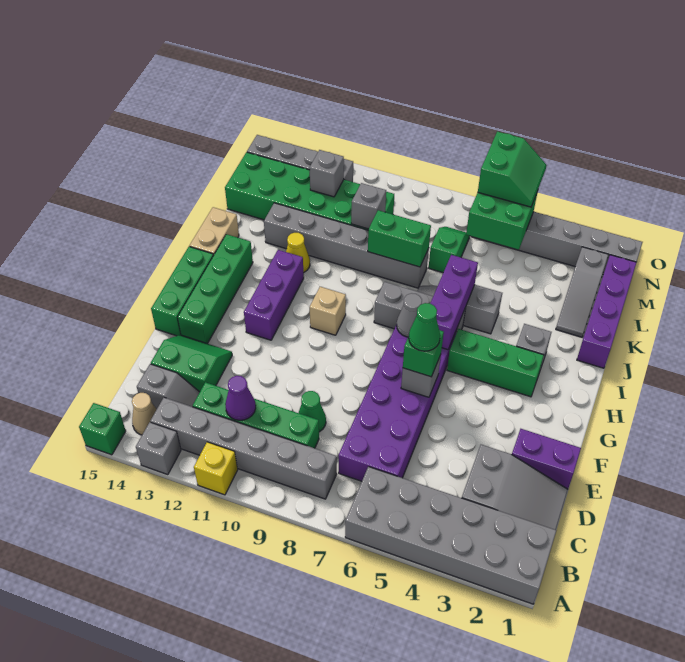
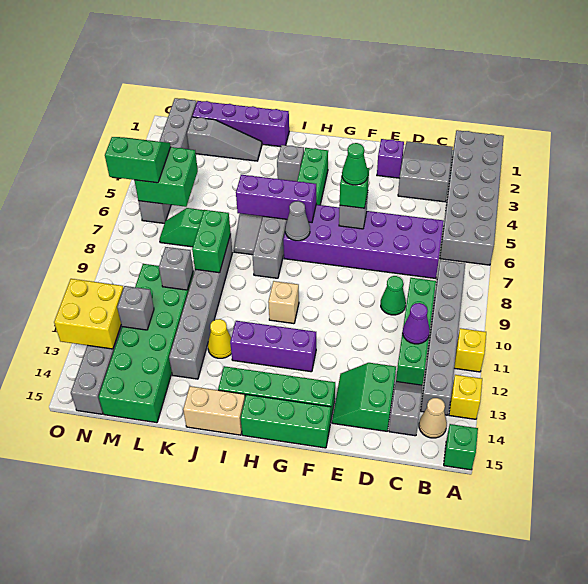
grey brick A13 level 1 -> yellow brick A13 level 1
purple brick E1:E2 level 1 -> purple brick E2 level 1
none -> yellow brick N12:O13 level 2

